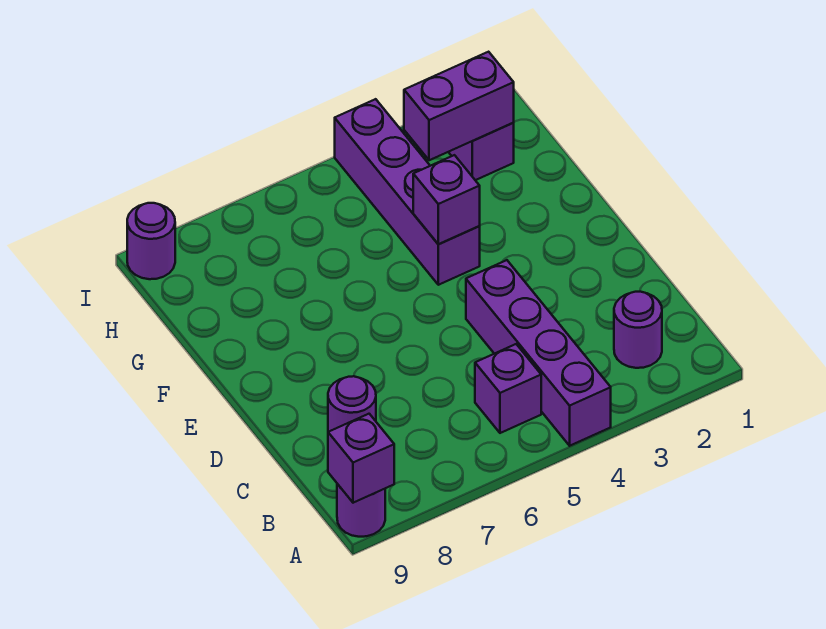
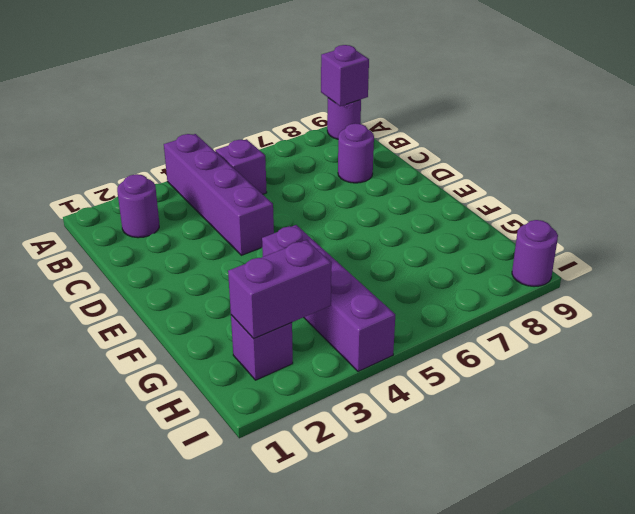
purple brick F4 level 2 -> none

